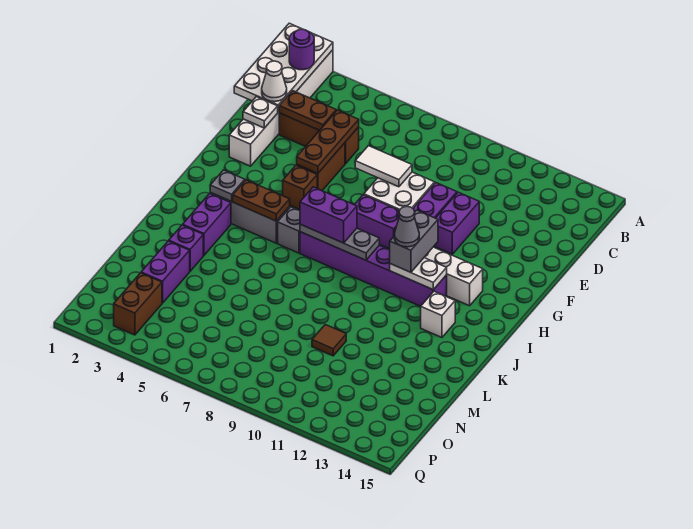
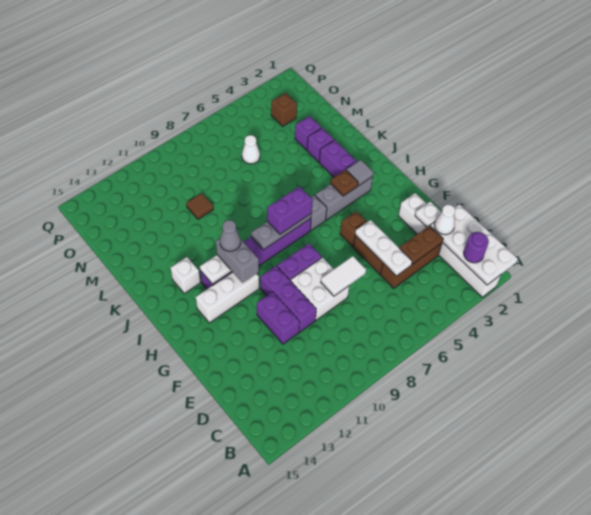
brown plate D5:F5 level 2 -> white plate D5:F5 level 2
grey plate I3 level 2 -> grey tile I3 level 2
brown plate I4:I5 level 2 -> brown plate I4 level 2
purple brick M3:N3 level 1 -> purple brick M3 level 1
none -> white cone N6 level 1
brown brick O3:P3 level 1 -> brown brick O3 level 1

